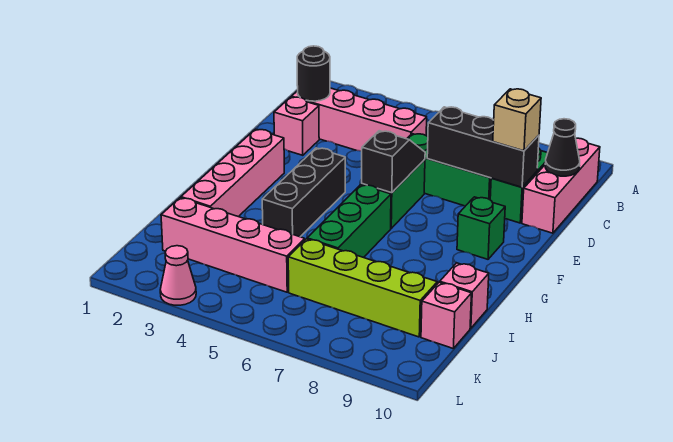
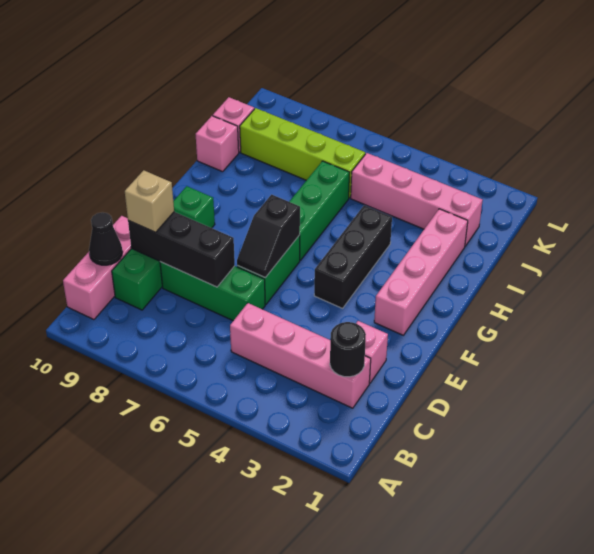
pink cone L3 level 1 -> none

